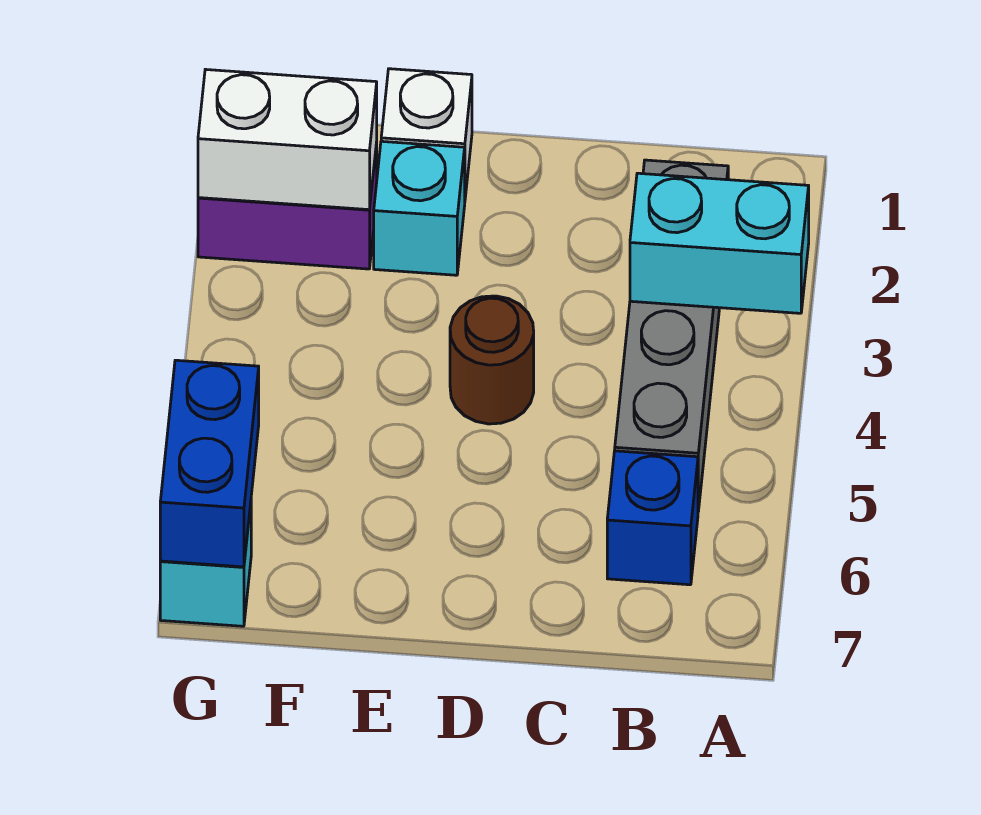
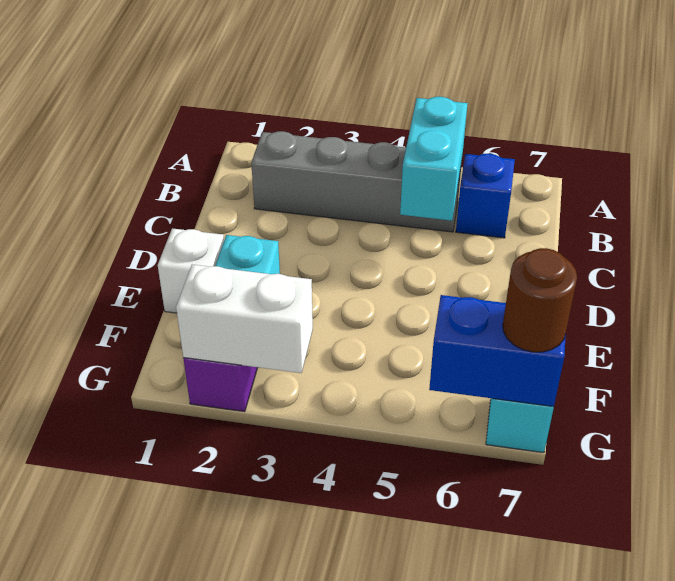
cyan brick A3:B3 level 2 -> cyan brick B5:C5 level 2
brown round brick D4 level 1 -> brown round brick G7 level 3
white brick F2:G2 level 2 -> white brick G2:G3 level 2

